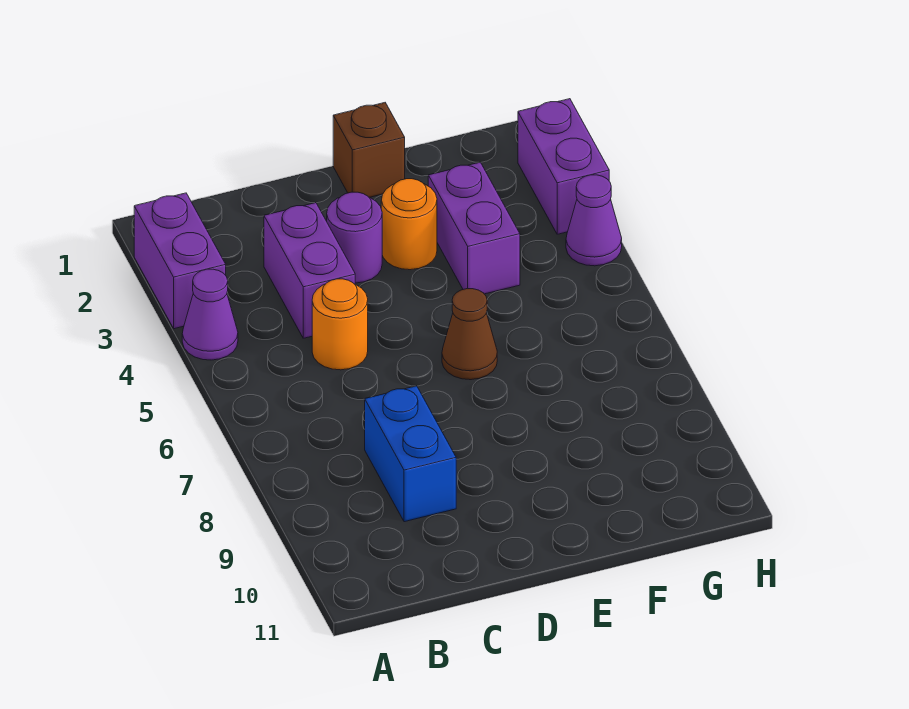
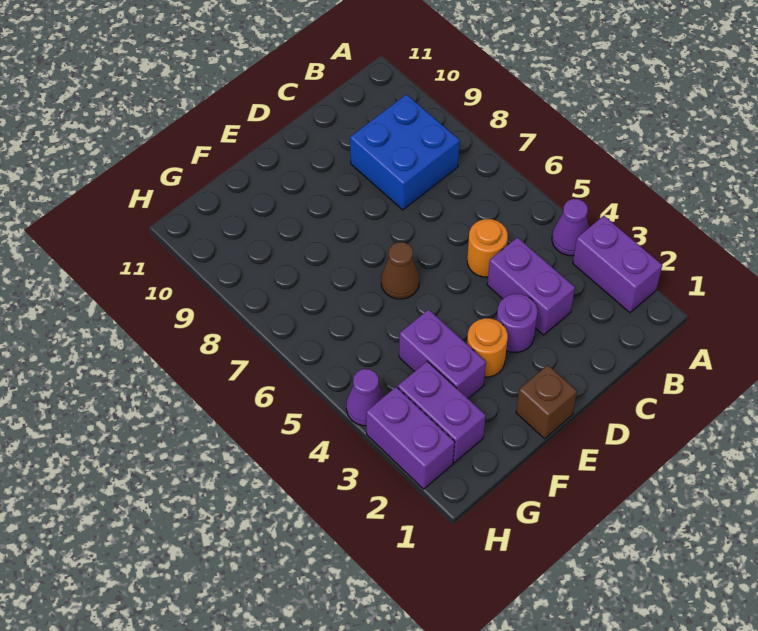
blue brick C8:C9 level 1 -> blue brick B8:C9 level 1
none -> purple brick G2:G3 level 1

